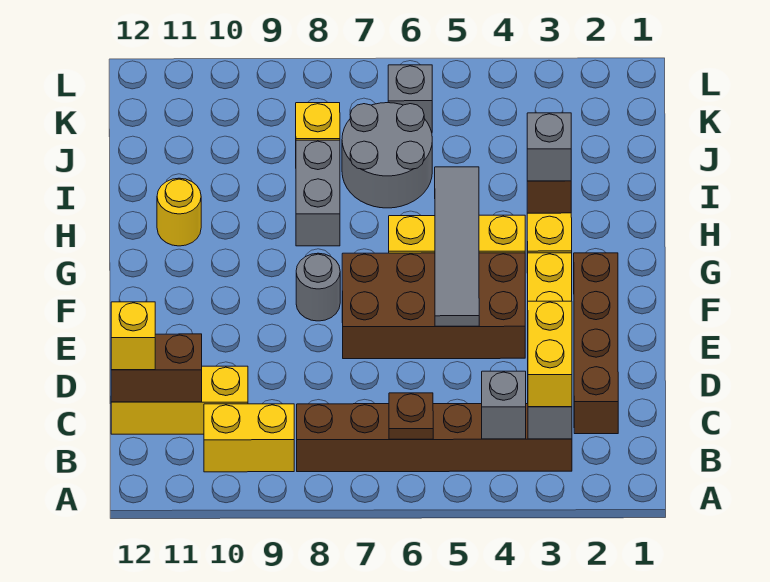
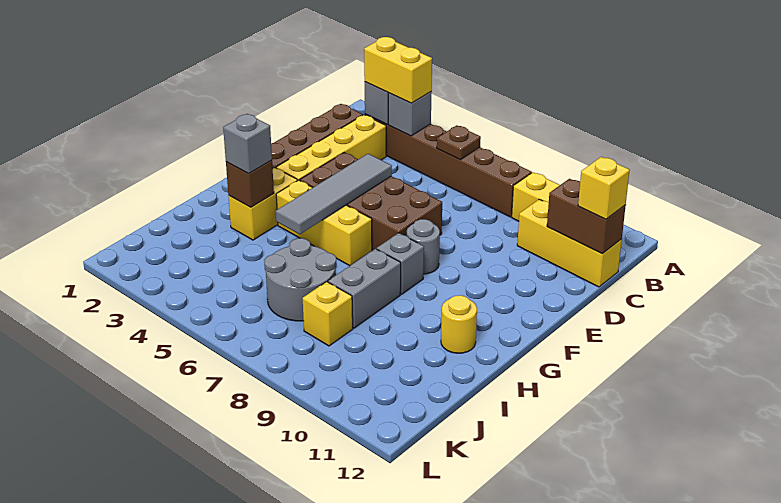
yellow brick B3:C3 level 3 -> yellow brick B3:B4 level 3
grey brick K6 level 1 -> grey brick G8 level 1

